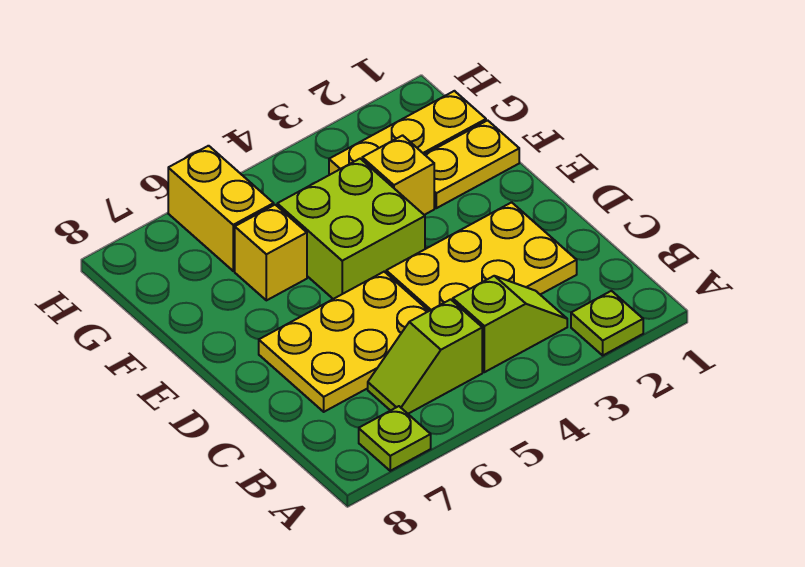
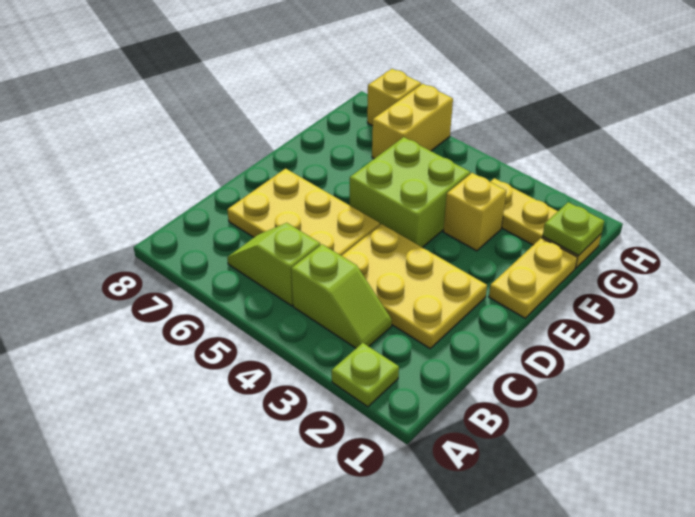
lime plate A7 level 1 -> lime plate G1 level 2
yellow plate F1:F2 level 1 -> yellow plate E1:F1 level 1
yellow brick F6 level 1 -> yellow brick H7 level 1

